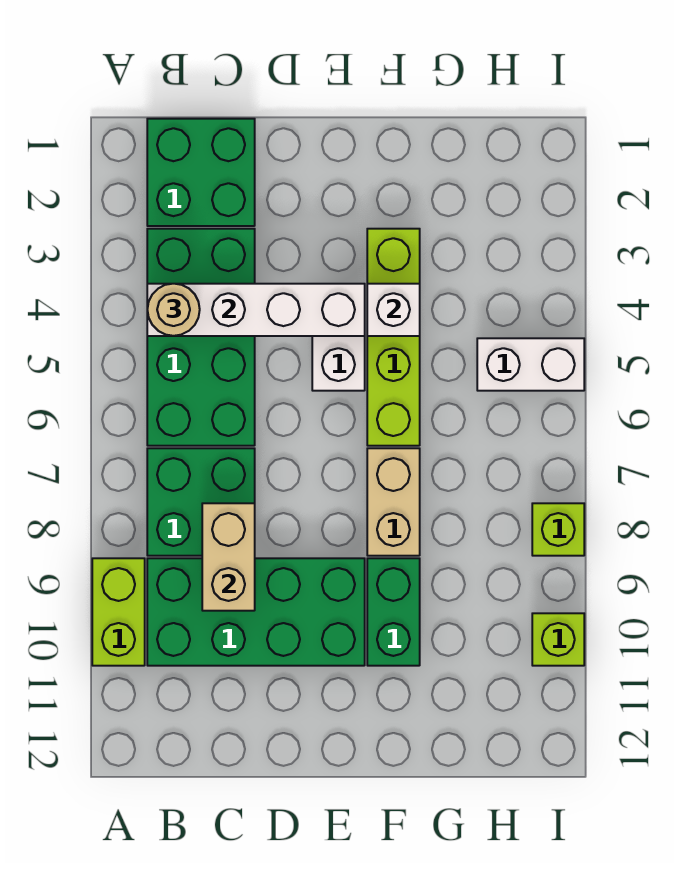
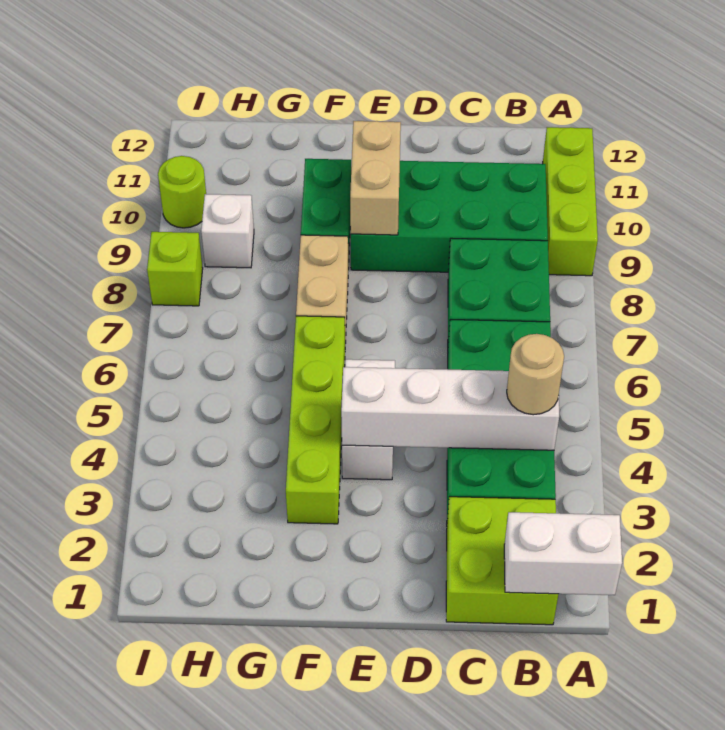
lime brick A9:A10 level 1 -> lime brick A9:A11 level 1
green brick B1:C2 level 1 -> lime brick B1:C2 level 1
tan brick C8:C9 level 2 -> tan brick E9:E10 level 2
white brick F4 level 2 -> white brick H9 level 1
white brick H5:I5 level 1 -> white brick A1:B1 level 2
lime brick I10 level 1 -> lime round brick I10 level 1

